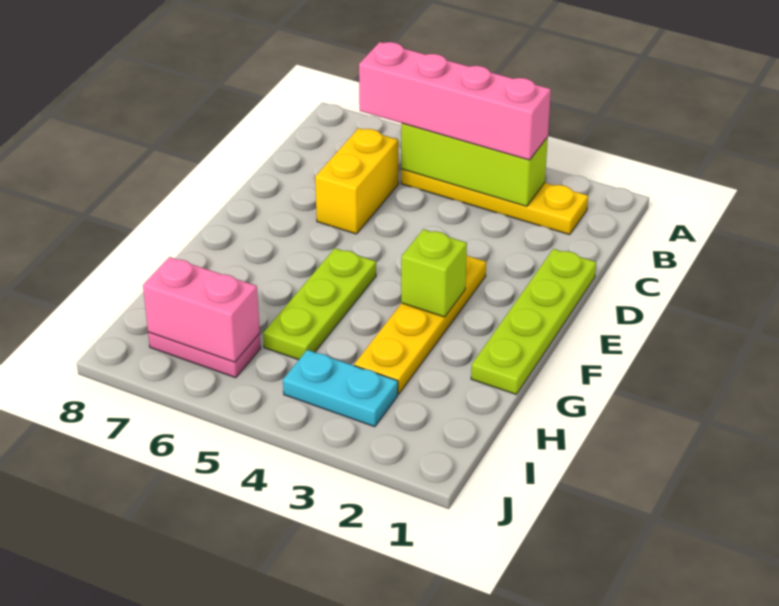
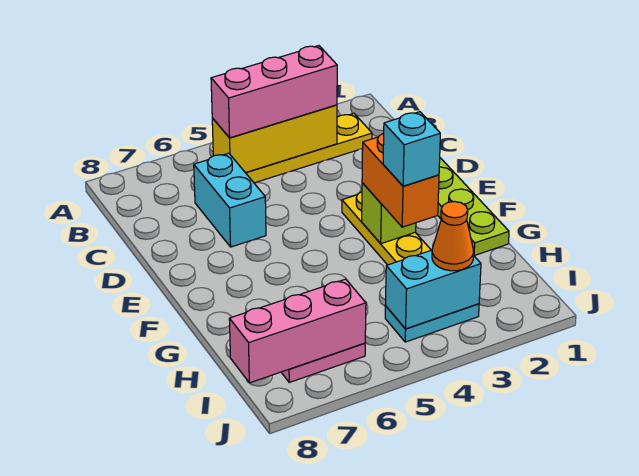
lime brick B3:B5 level 2 -> yellow brick B3:B5 level 2
pink brick B3:B6 level 3 -> pink brick B3:B5 level 3
yellow brick C6:D6 level 1 -> cyan brick C6:D6 level 1
none -> orange brick F3:G3 level 3
lime plate F5:H5 level 1 -> none
none -> cyan brick G3 level 4
none -> cyan brick I3:I4 level 2
none -> orange cone I3 level 3
pink brick I6:I7 level 2 -> pink brick I6:I8 level 2

